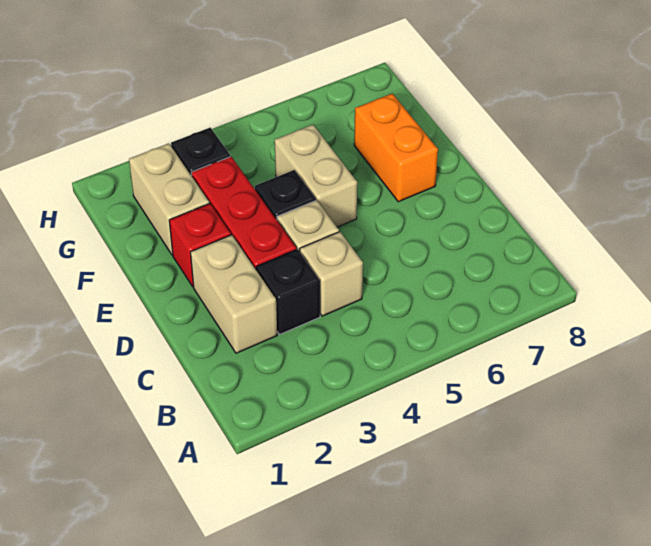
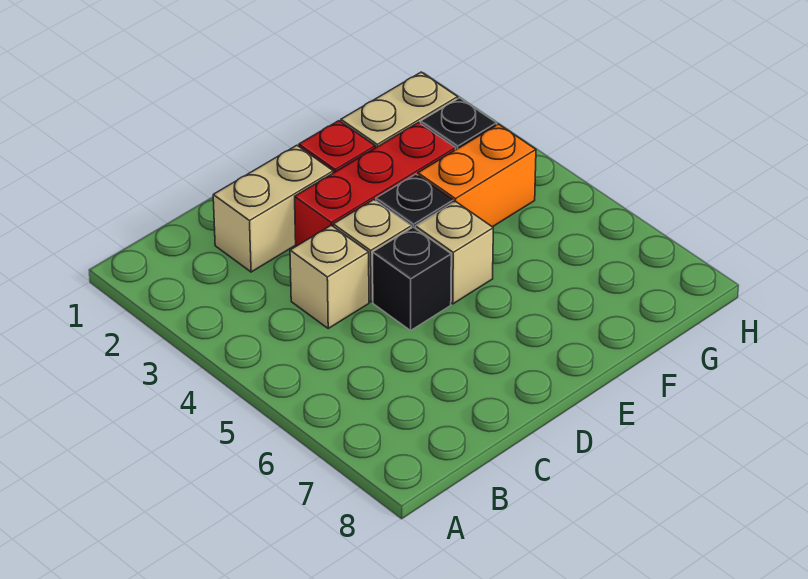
black brick C3 level 1 -> black brick D5 level 1
tan brick E5:F5 level 1 -> tan brick E5 level 1
orange brick E7:F7 level 1 -> orange brick F4:G4 level 1

